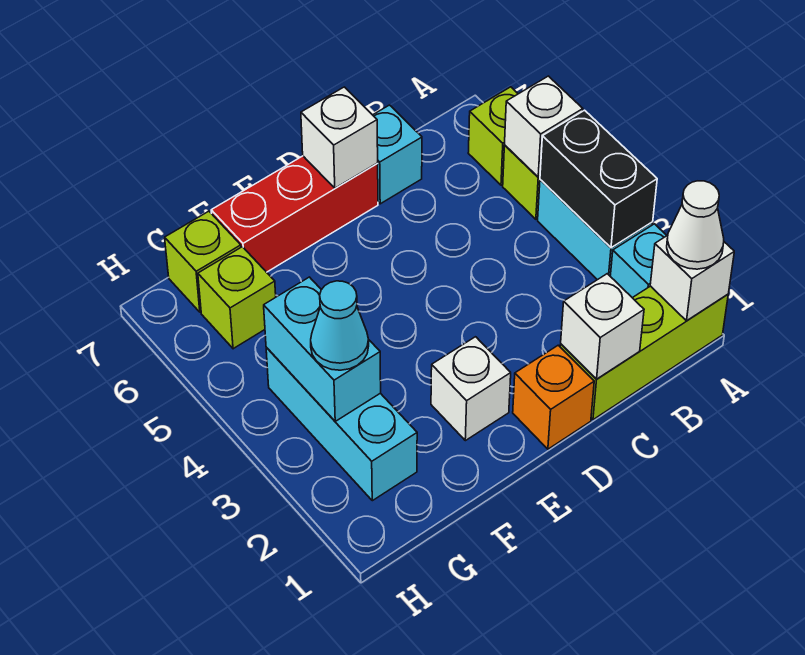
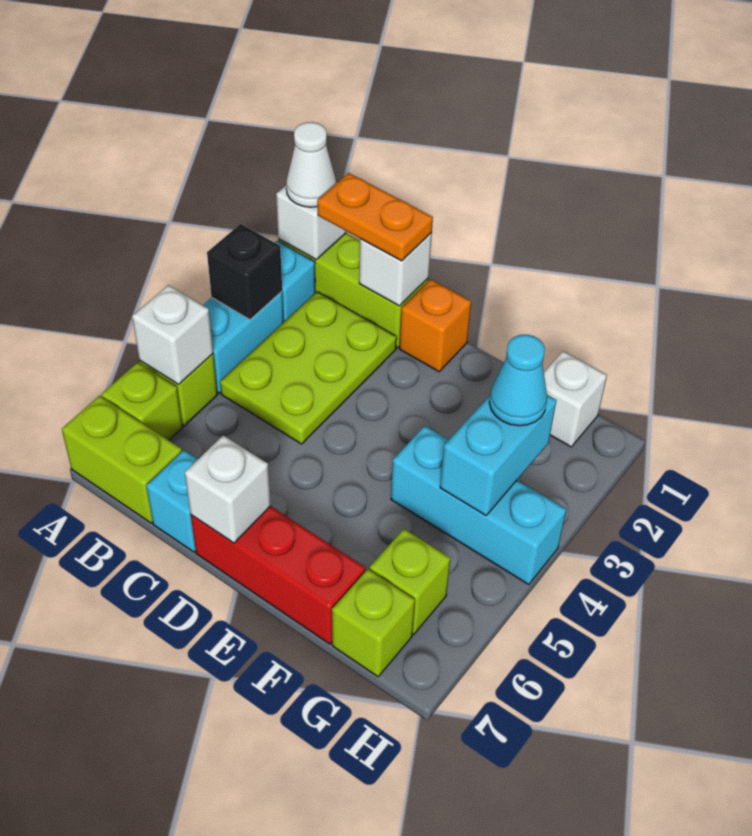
black brick A3:A4 level 2 -> black brick A3 level 2
none -> lime brick A7:B7 level 1
none -> orange plate B1:C1 level 3
none -> lime plate B2:C4 level 1
white brick E2 level 1 -> white brick G1 level 1
cyan brick G2:G4 level 1 -> cyan brick F4:H4 level 1

